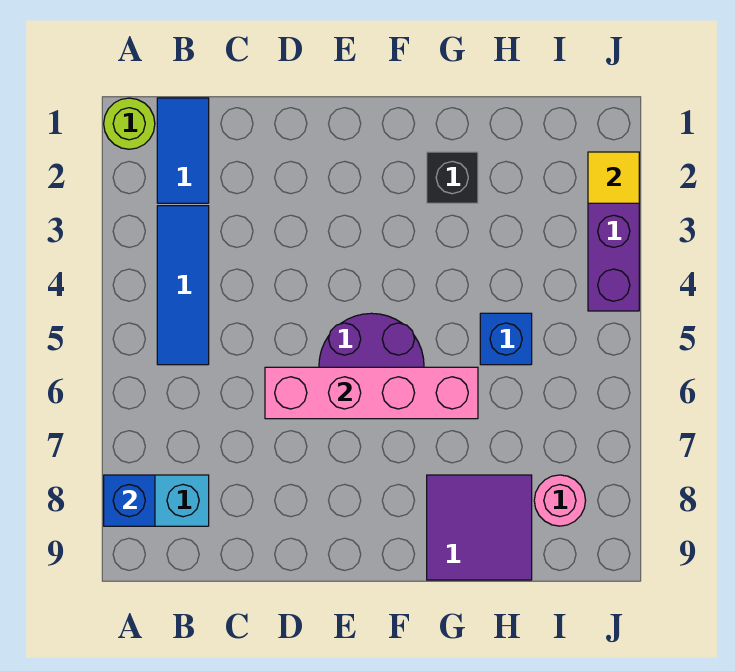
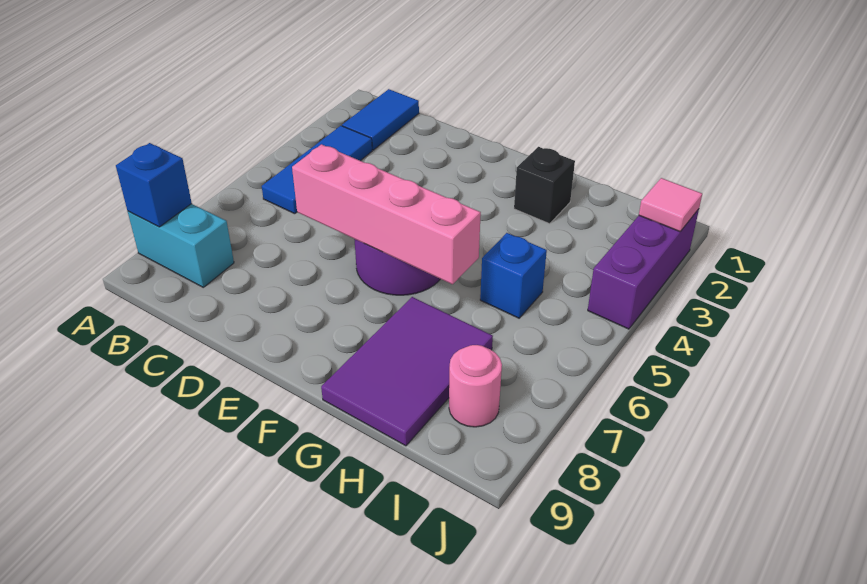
lime round brick A1 level 1 -> none
purple tile G8:H9 level 1 -> purple tile G7:H9 level 1
yellow tile J2 level 2 -> pink tile J2 level 2

